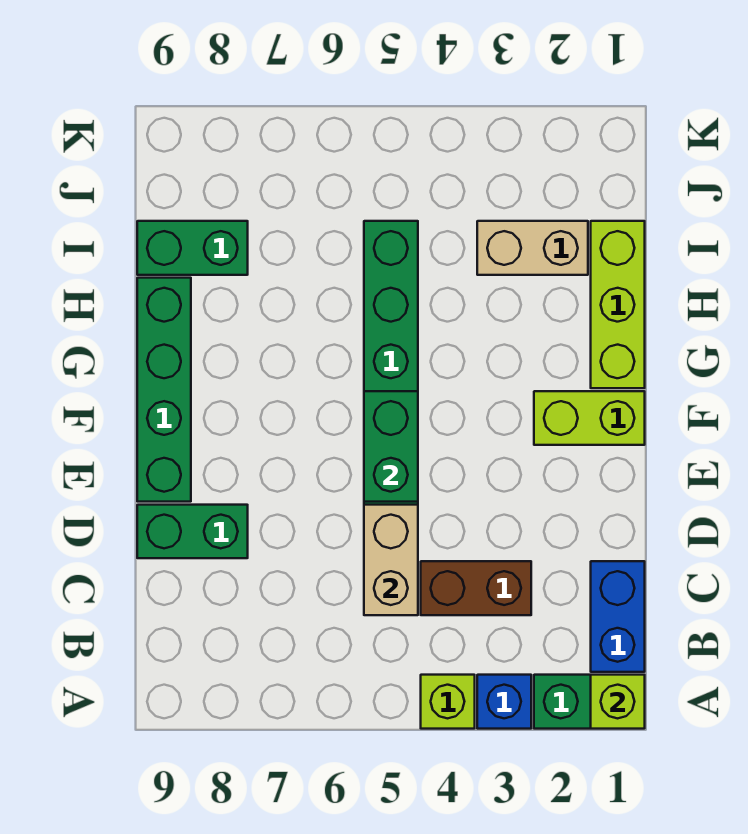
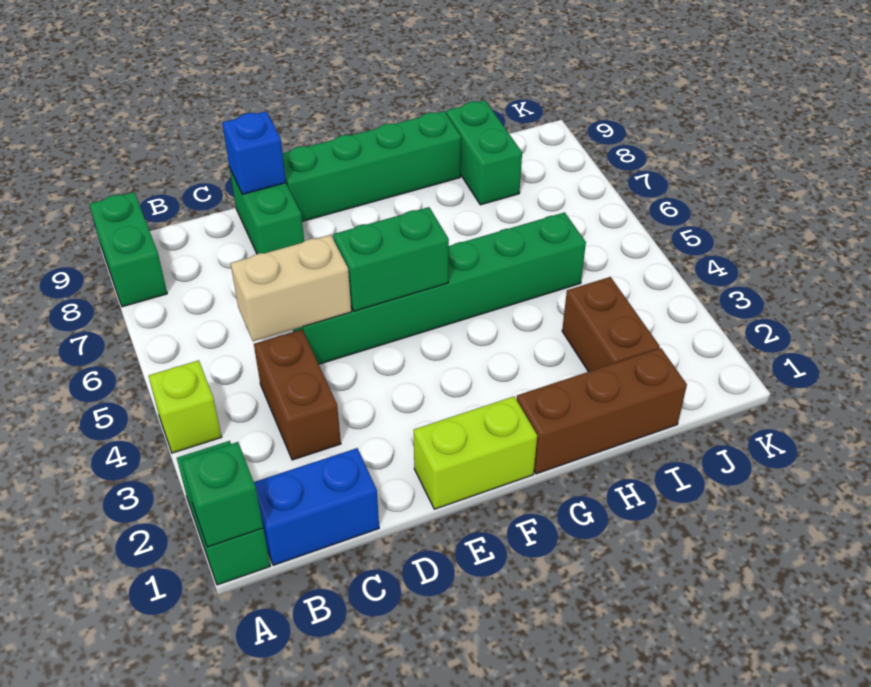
lime brick A1 level 2 -> green brick A1 level 2
blue brick A3 level 1 -> blue brick D9 level 2
none -> green brick A8:A9 level 1
lime brick F1:F2 level 1 -> lime brick E1:F1 level 1
lime brick G1:I1 level 1 -> brown brick G1:I1 level 1
tan brick I2:I3 level 1 -> brown brick I2:I3 level 1

